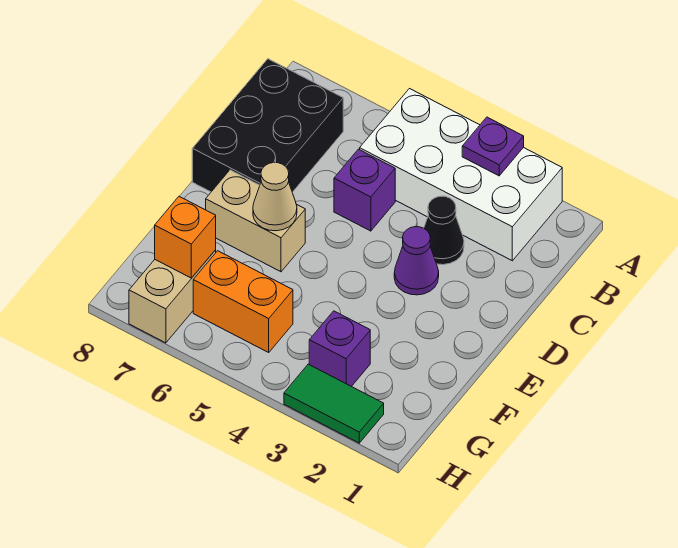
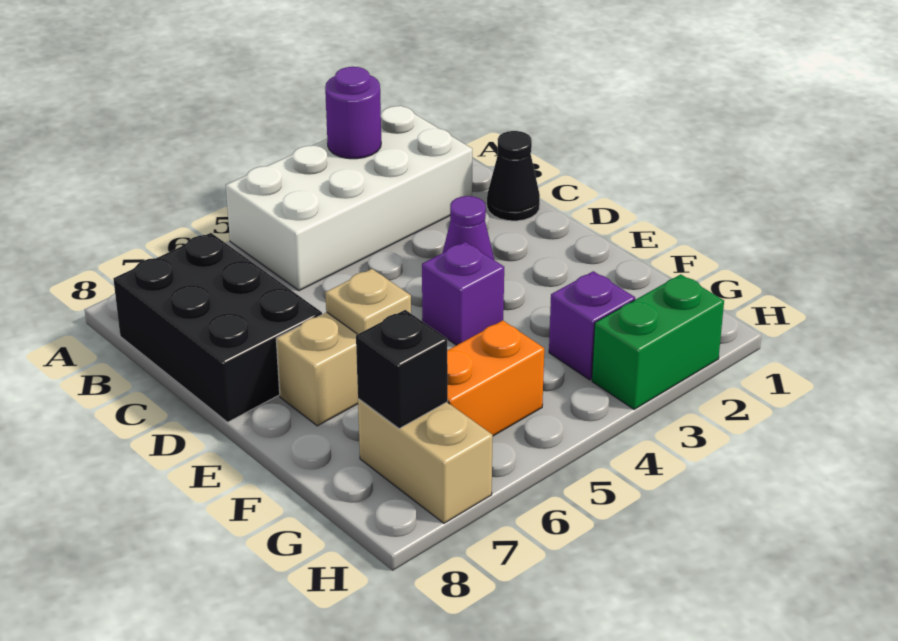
purple plate A3 level 2 -> purple round brick A3 level 2
black cone C3 level 1 -> black cone C1 level 1
purple brick C5 level 1 -> purple brick E4 level 1
tan cone E6 level 2 -> tan plate E6 level 2
orange brick G7 level 2 -> black brick G7 level 2
green tile H2:H3 level 1 -> green brick H2:H3 level 1

